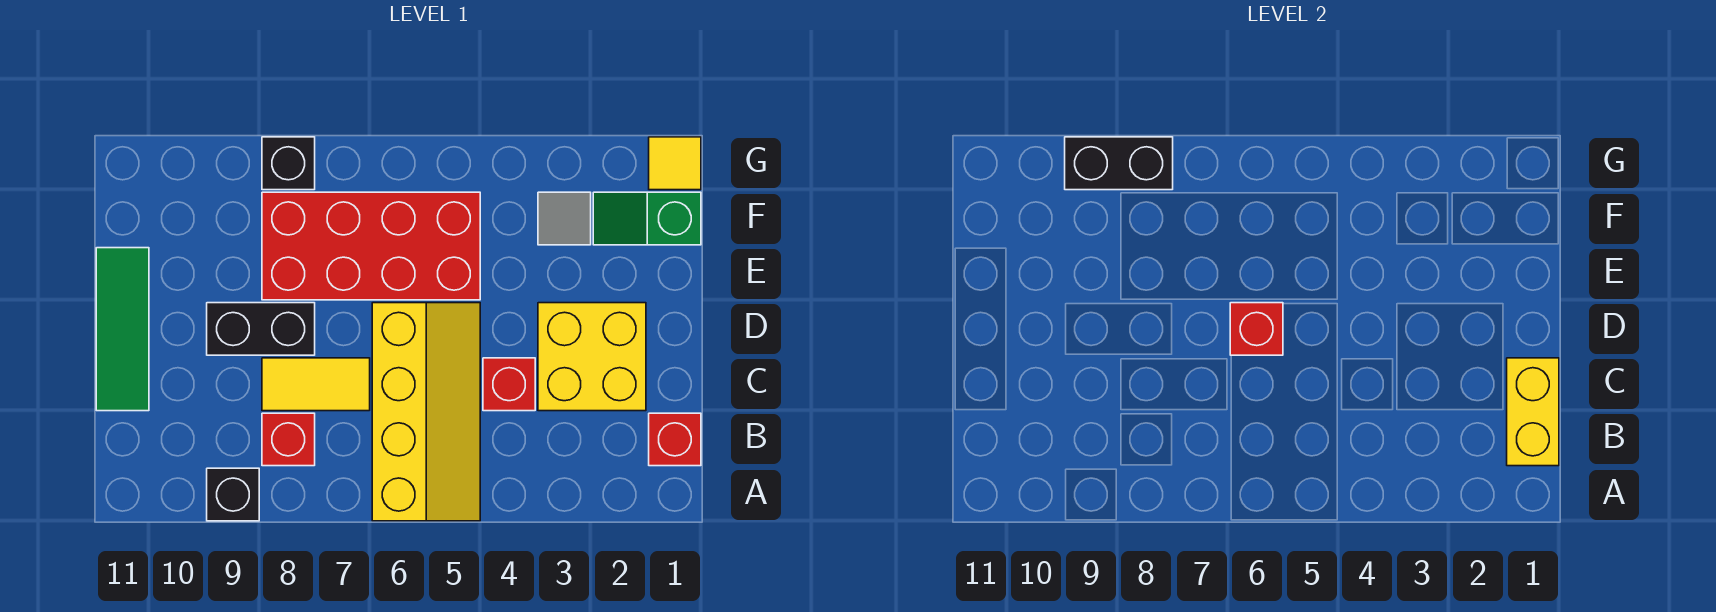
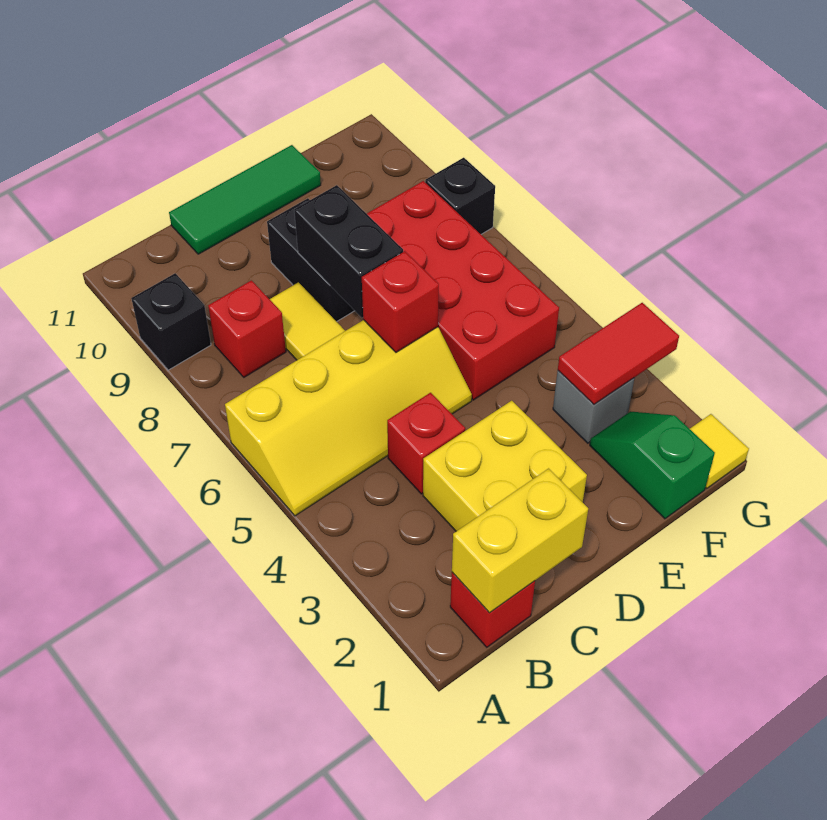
grey tile F3 level 1 -> grey brick F3 level 1
none -> red tile F3:G3 level 2
black brick G8:G9 level 2 -> black brick D7:D8 level 2

